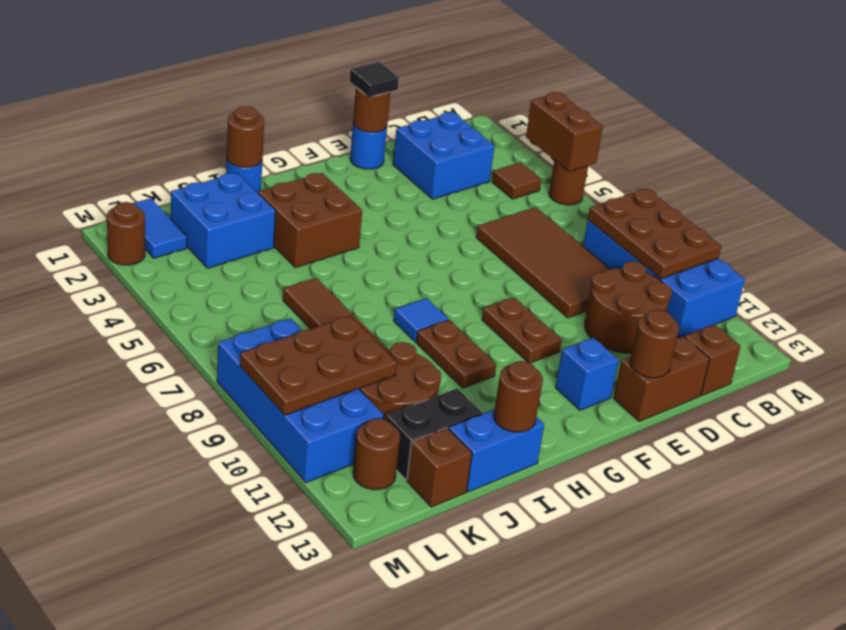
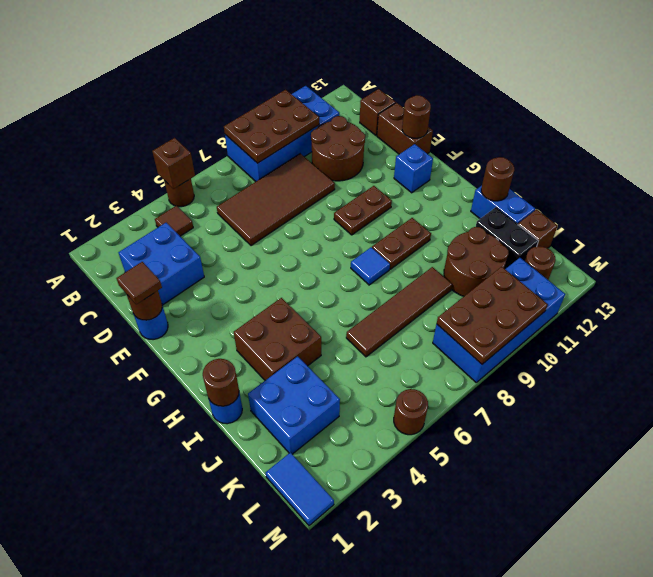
brown brick A4:A5 level 2 -> brown brick A5 level 2
black tile E1 level 3 -> brown tile E1 level 3
brown plate K9:M10 level 2 -> brown plate L8:M10 level 2
blue tile L1:L2 level 1 -> blue tile L1:M1 level 1
brown round brick M2 level 1 -> brown round brick M5 level 1

